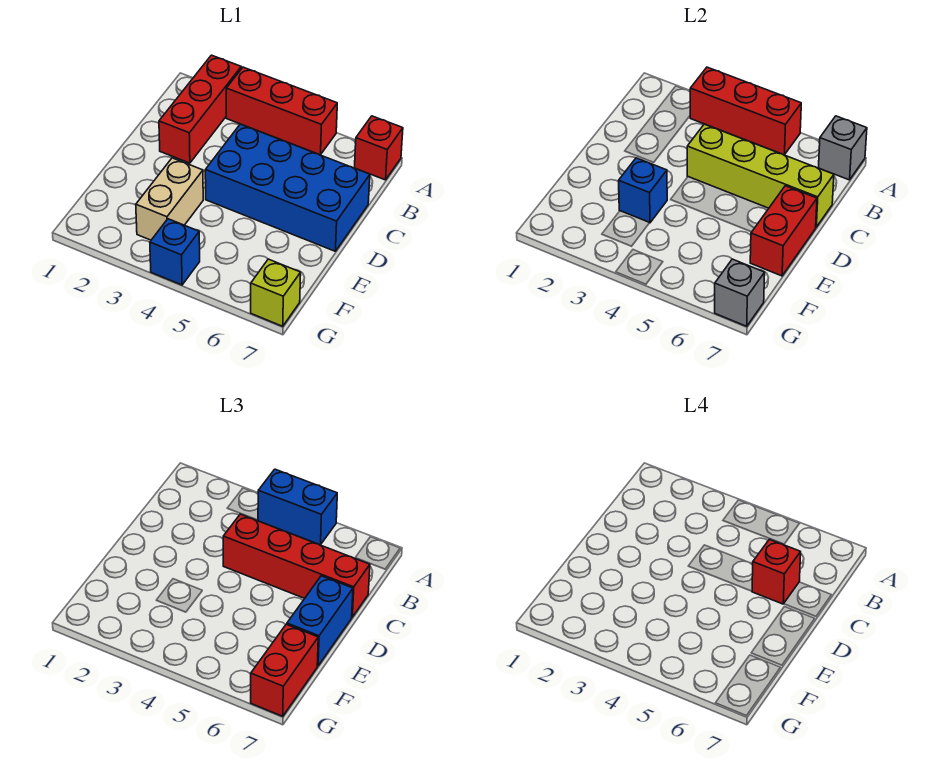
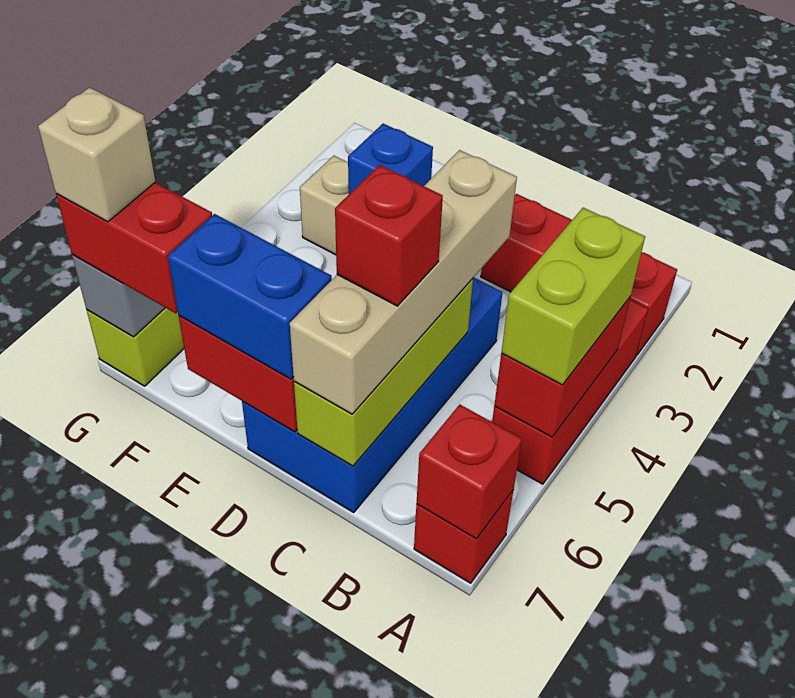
red brick A3:A5 level 2 -> red brick A4:A5 level 2
blue brick A4:A5 level 3 -> lime brick A4:A5 level 3
grey brick A7 level 2 -> red brick A7 level 2
lime brick C4:C7 level 2 -> lime brick C5:C7 level 2
red brick C4:C7 level 3 -> tan brick C4:C7 level 3
blue brick G4 level 1 -> none
none -> tan brick G7 level 4

